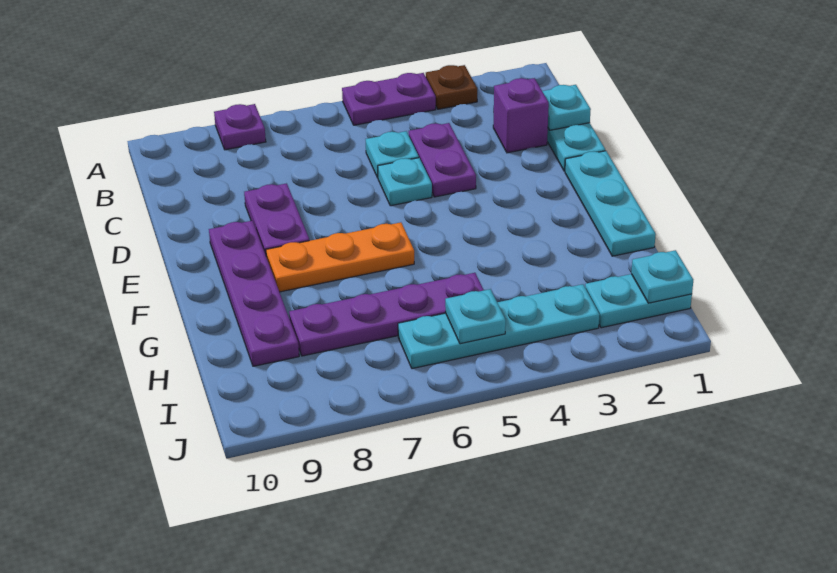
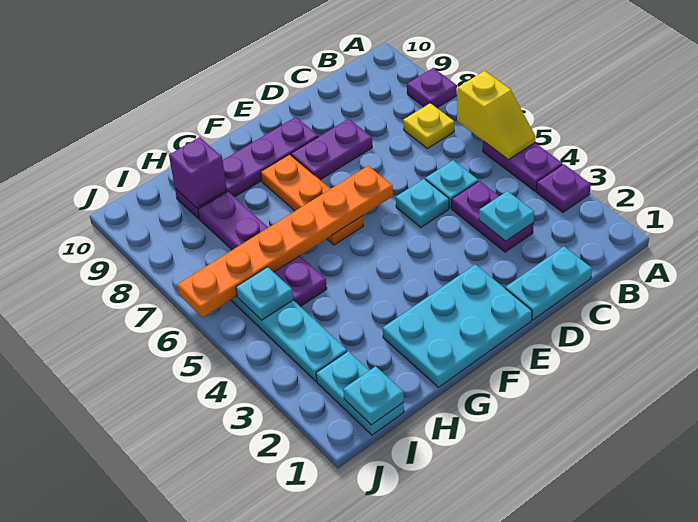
brown plate A3 level 1 -> purple plate A3 level 1
none -> yellow slope A5:A6 level 2 top 6
none -> yellow plate B7 level 1
cyan plate C1 level 2 -> cyan plate C3 level 2
purple brick C2 level 1 -> purple brick H9 level 2
purple plate C4:D4 level 1 -> purple plate C3:C4 level 1
cyan plate E1:G1 level 1 -> cyan plate E1:G2 level 1
none -> orange plate E6:J6 level 2

